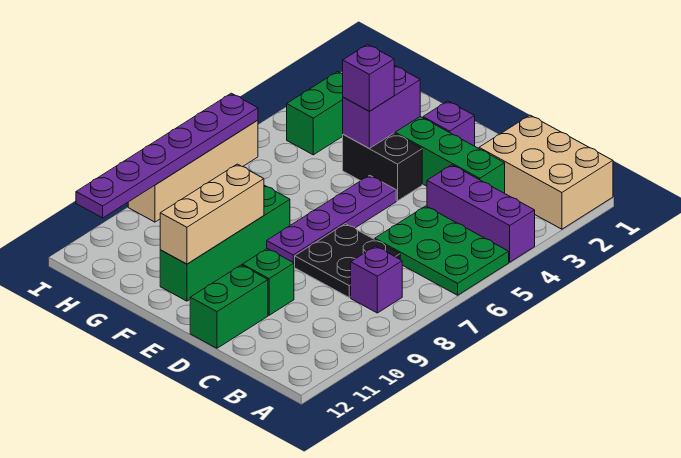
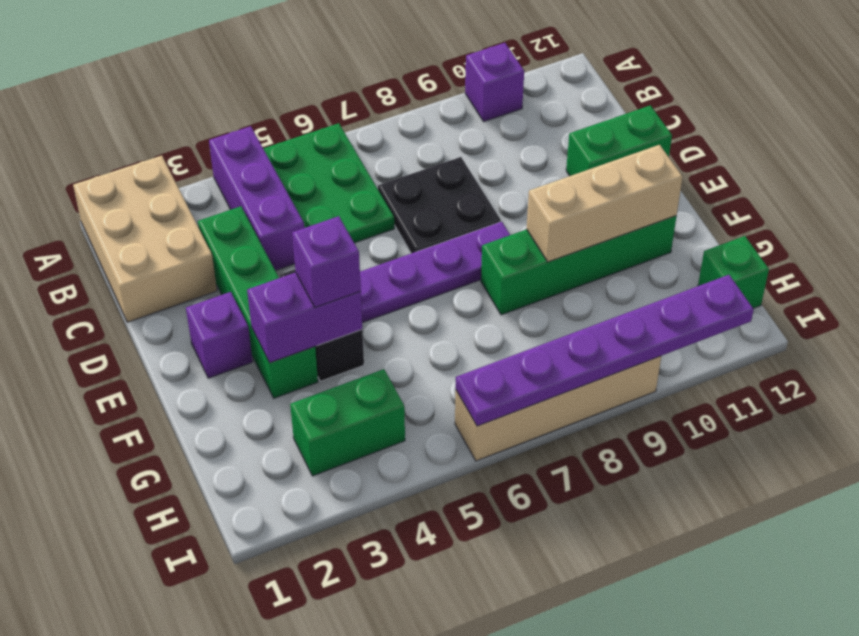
purple brick B8 level 1 -> purple brick A10 level 1
green brick D10 level 1 -> green brick H12 level 1

